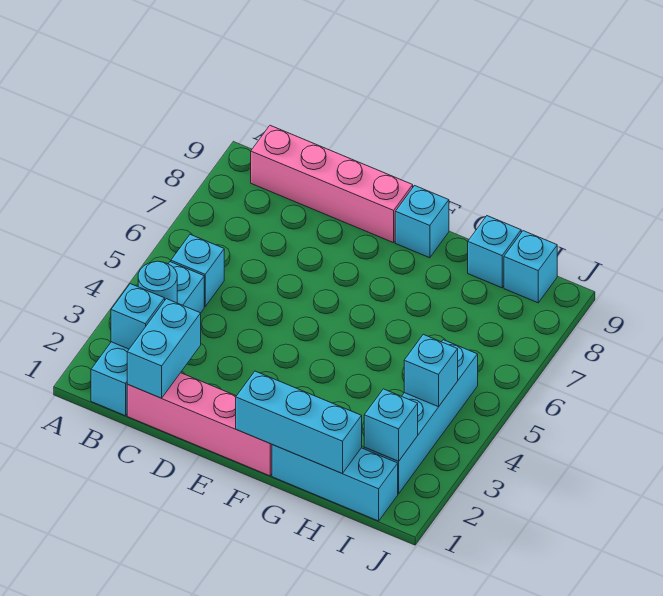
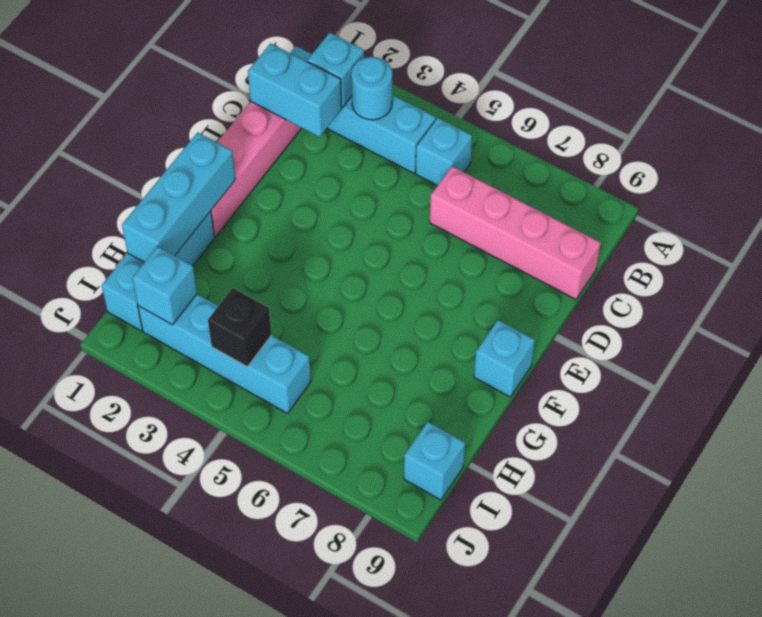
pink brick B9:E9 level 1 -> pink brick C6:C9 level 1
cyan brick H9 level 1 -> none
cyan brick I4 level 2 -> black brick I4 level 2

